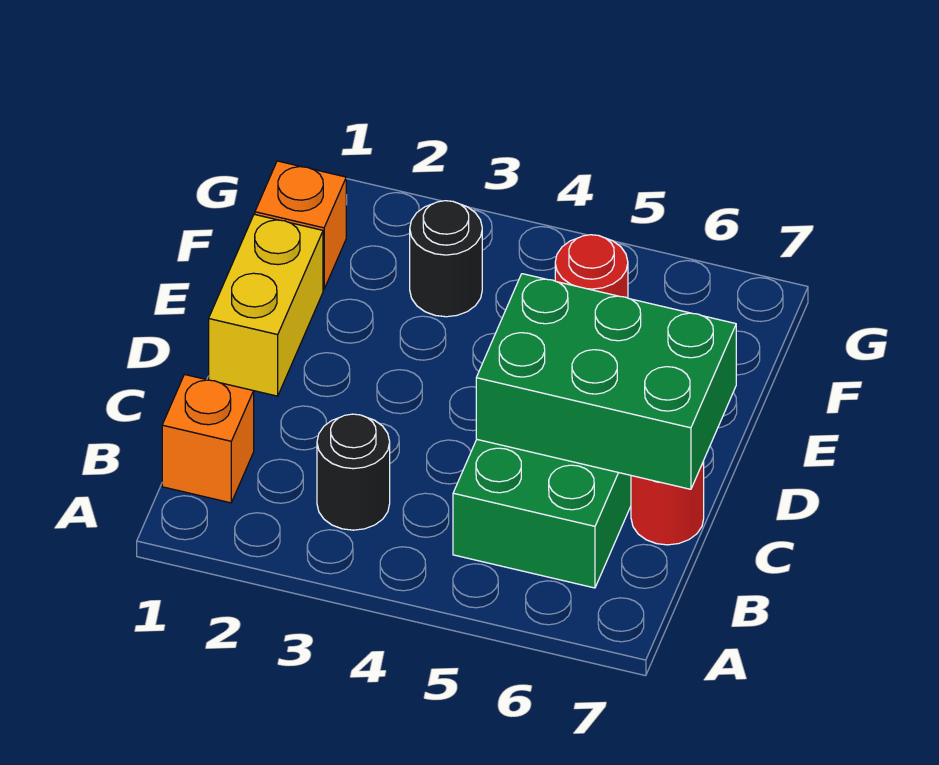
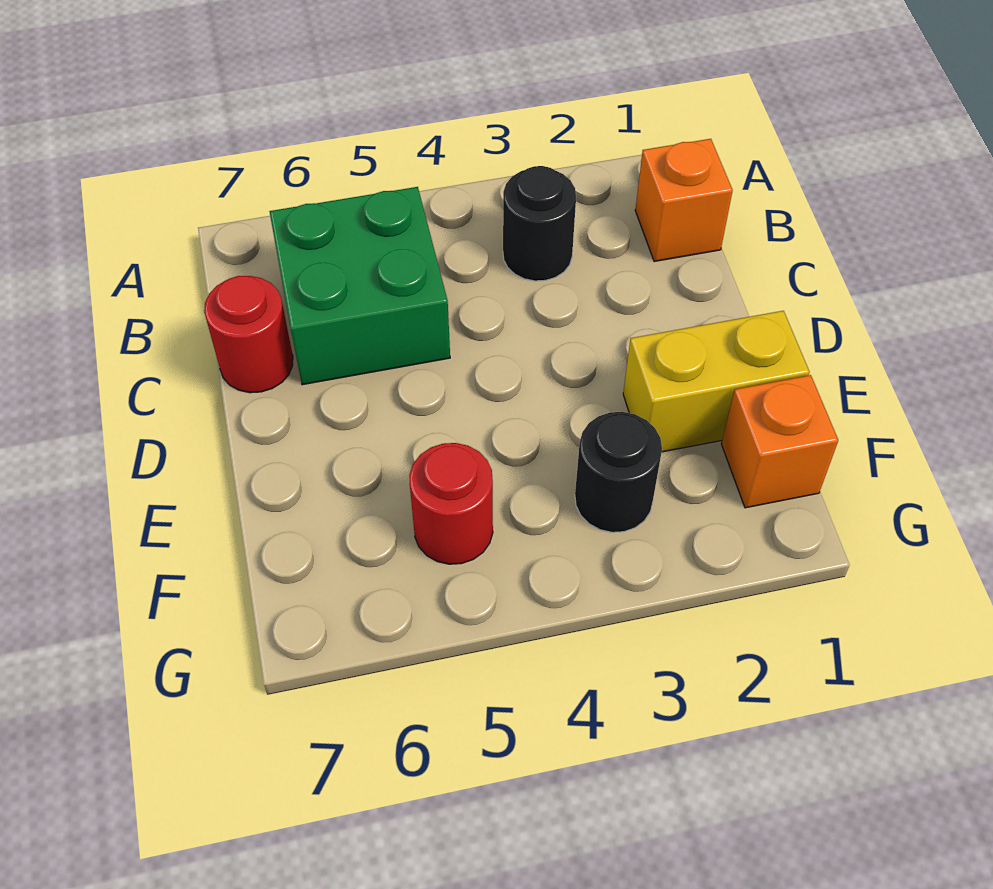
green brick C5:D7 level 2 -> none
yellow brick D1:E1 level 1 -> yellow brick E1:E2 level 1

